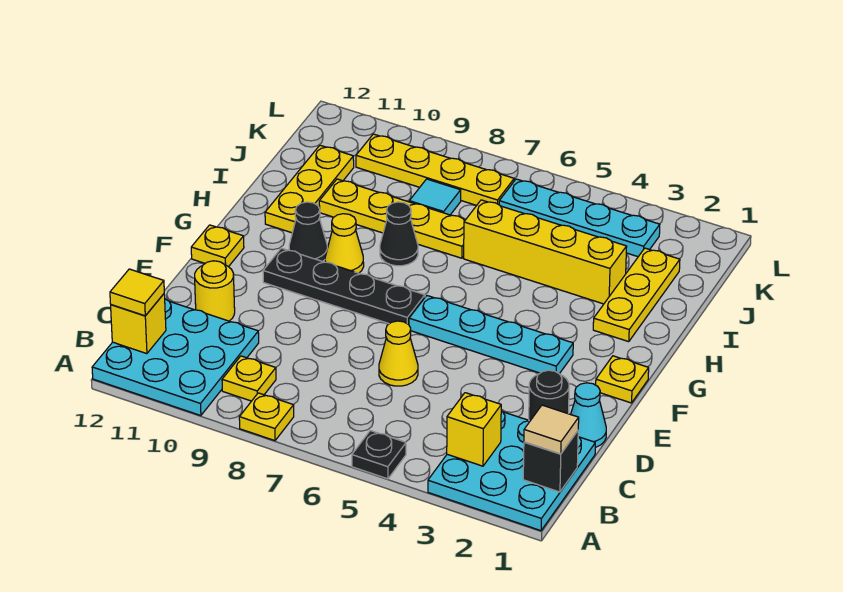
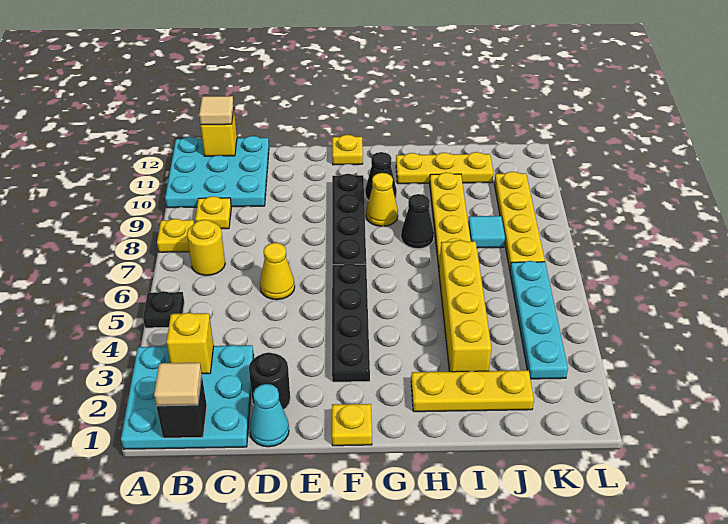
yellow tile B12 level 3 -> tan tile B12 level 3
yellow round brick D11 level 1 -> yellow round brick B7 level 1
cyan plate F3:F6 level 1 -> black plate F3:F6 level 1

